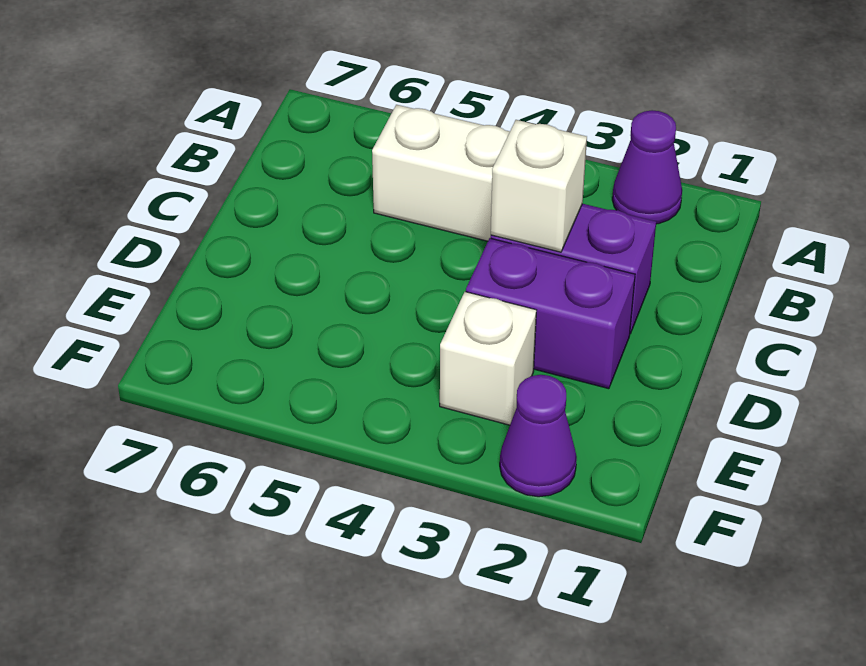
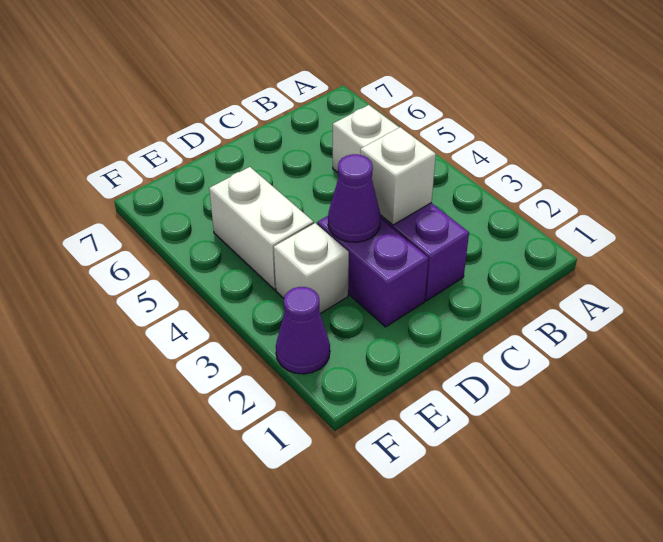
purple cone A2 level 1 -> purple cone D3 level 2
none -> white brick E4:E5 level 1

